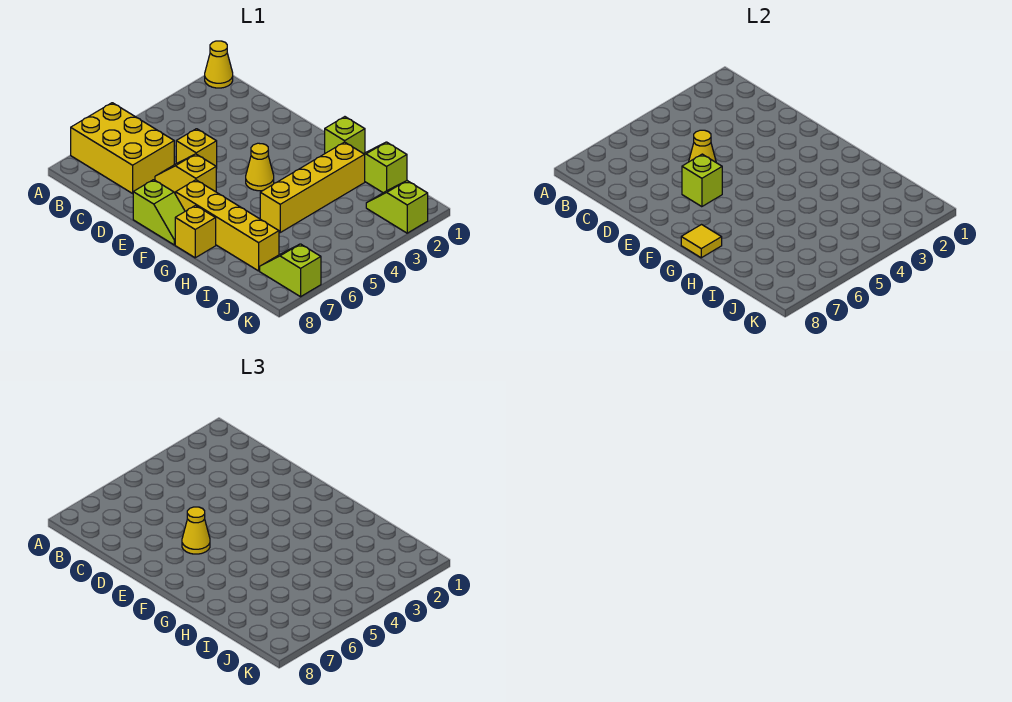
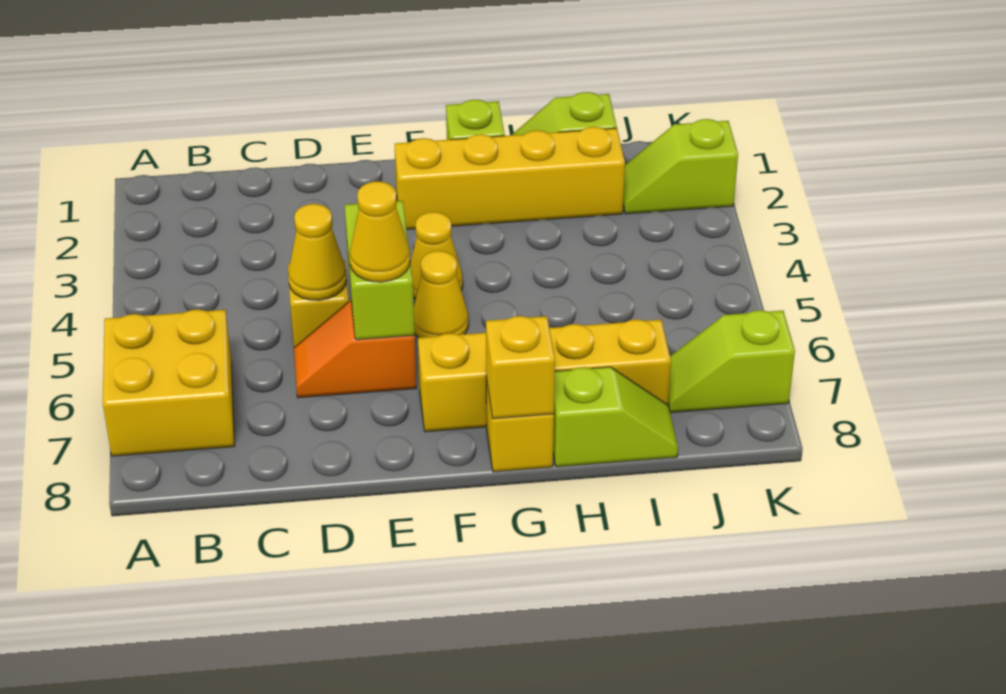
yellow cone A1 level 1 -> yellow cone F5 level 1
yellow brick A6:C7 level 1 -> yellow brick A6:B7 level 1
yellow slope D6:E6 level 1 top E -> orange slope D6:E6 level 1 top E
lime brick E6 level 2 -> lime brick E5:E6 level 2
lime slope E8:F8 level 1 top E -> lime slope H8:I8 level 1 top H
yellow tile G8 level 2 -> yellow brick G8 level 2
yellow brick H2:H5 level 1 -> yellow brick F2:I2 level 1

